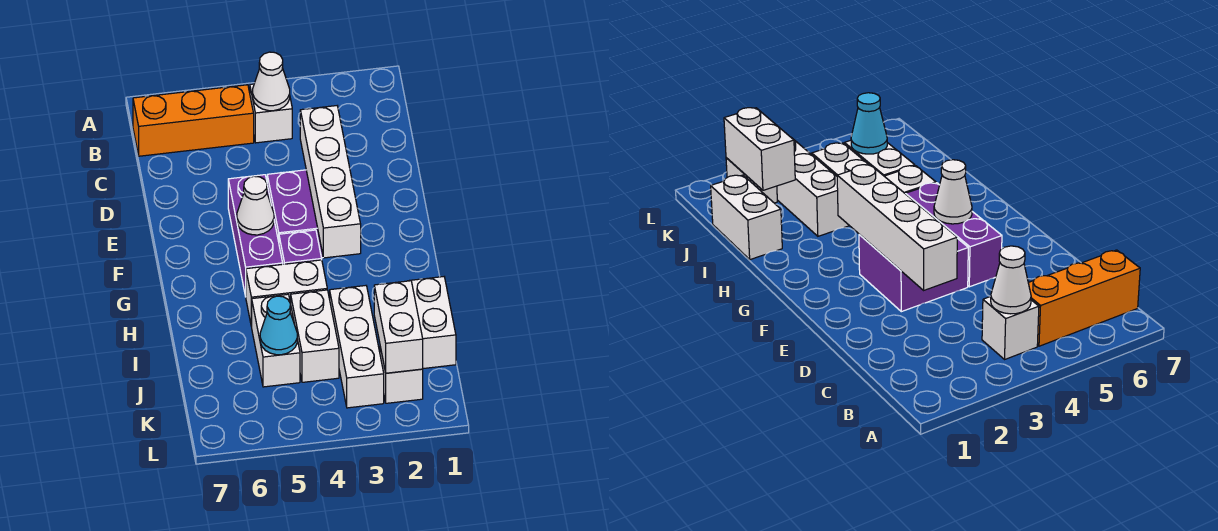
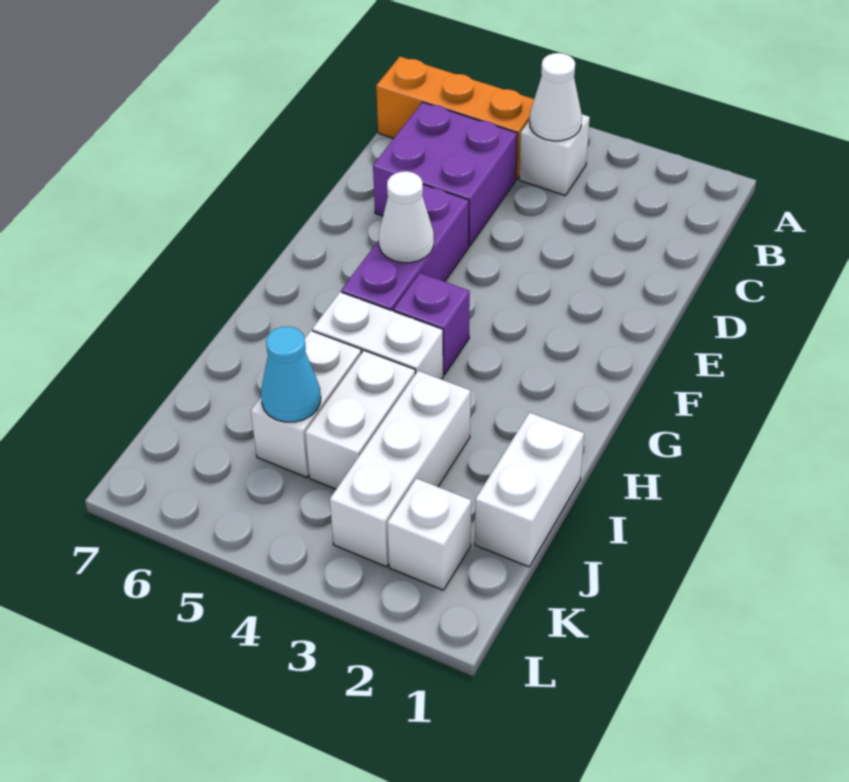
white brick D3:G3 level 2 -> none
purple brick E3:F4 level 1 -> purple brick C5:D6 level 1
white brick J2:K2 level 2 -> none

